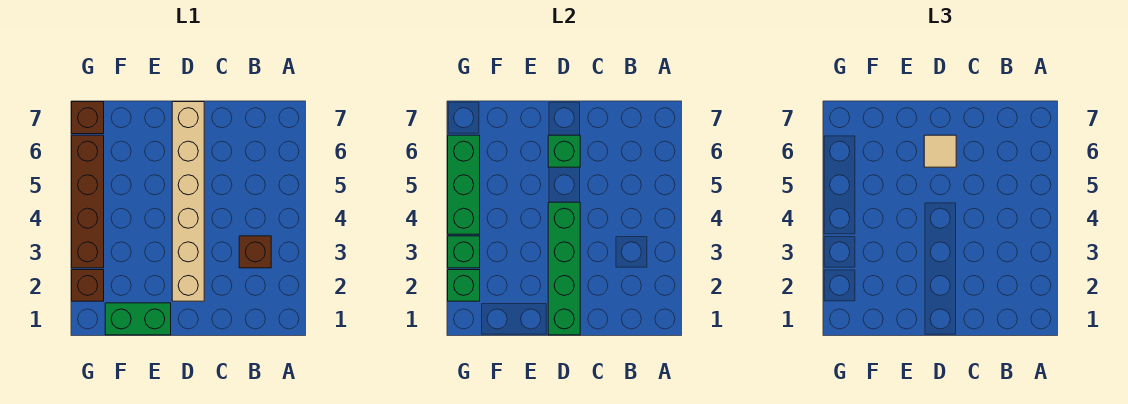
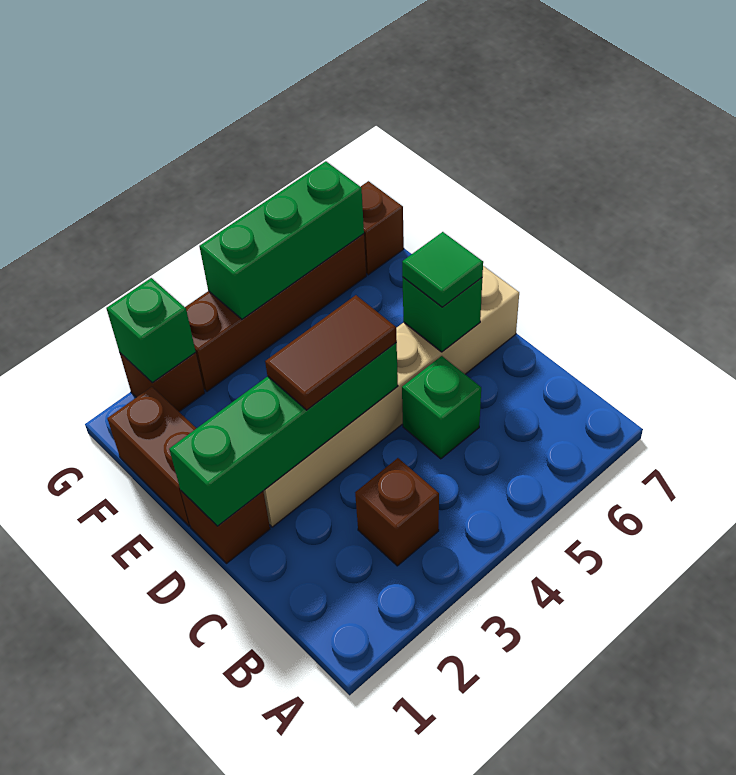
none -> brown brick D1 level 1
none -> brown tile D3:D4 level 3
tan tile D6 level 3 -> green tile D6 level 3
green brick E1:F1 level 1 -> brown brick E1:F1 level 1
green brick G3 level 2 -> green brick C5 level 1

